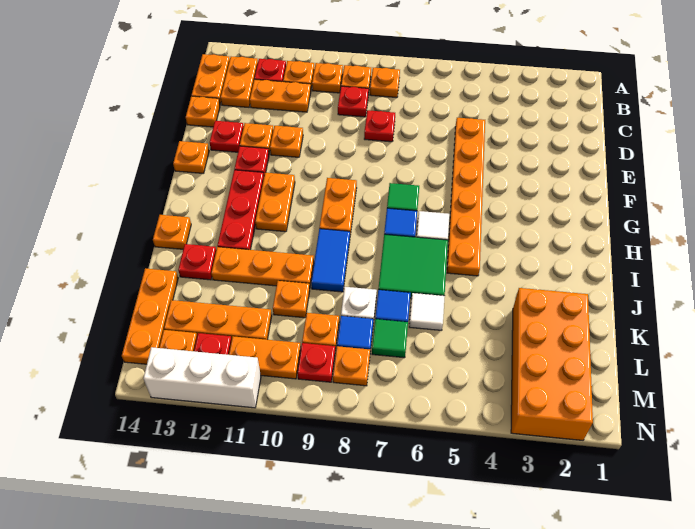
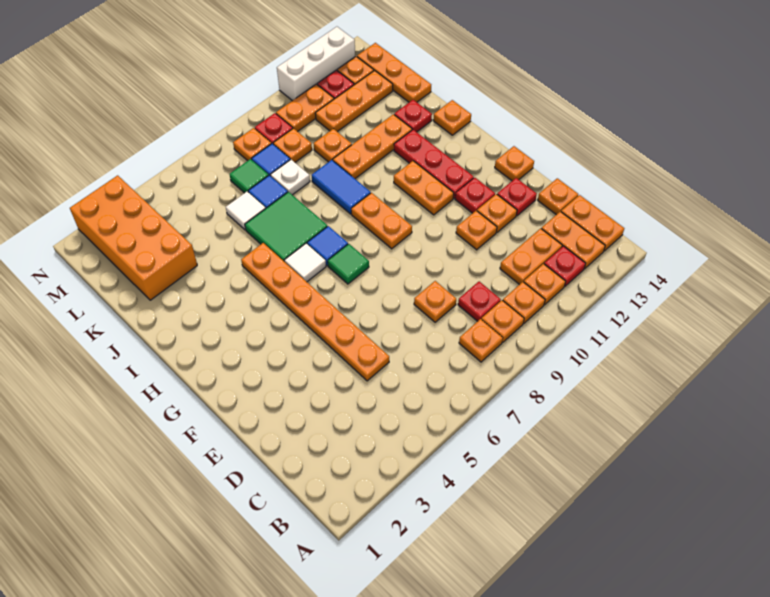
red plate D8 level 1 -> orange plate D8 level 1

